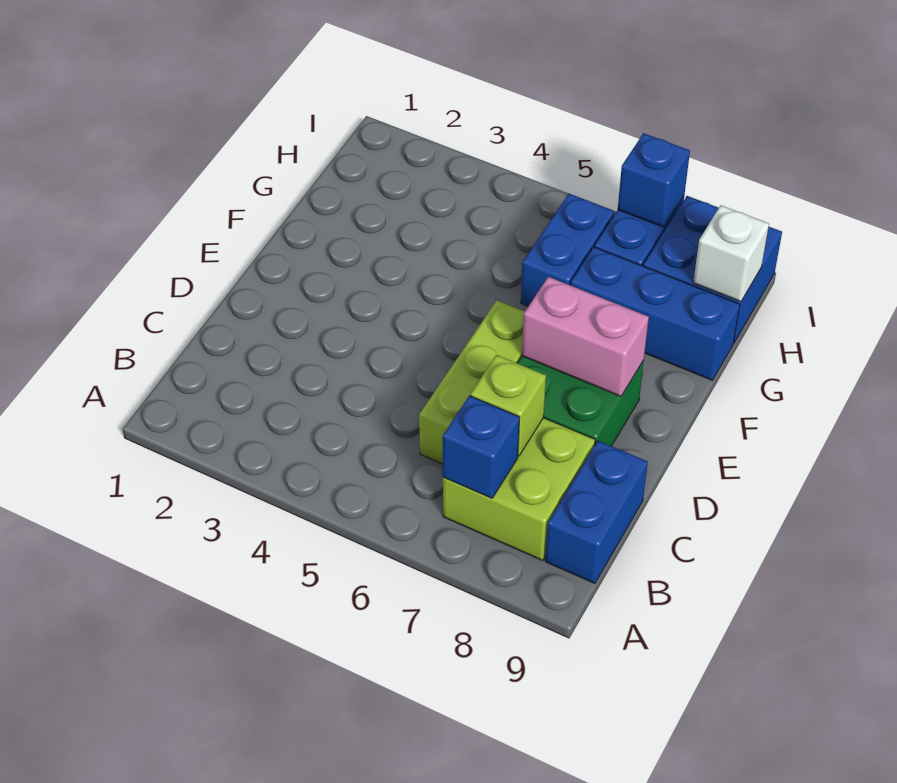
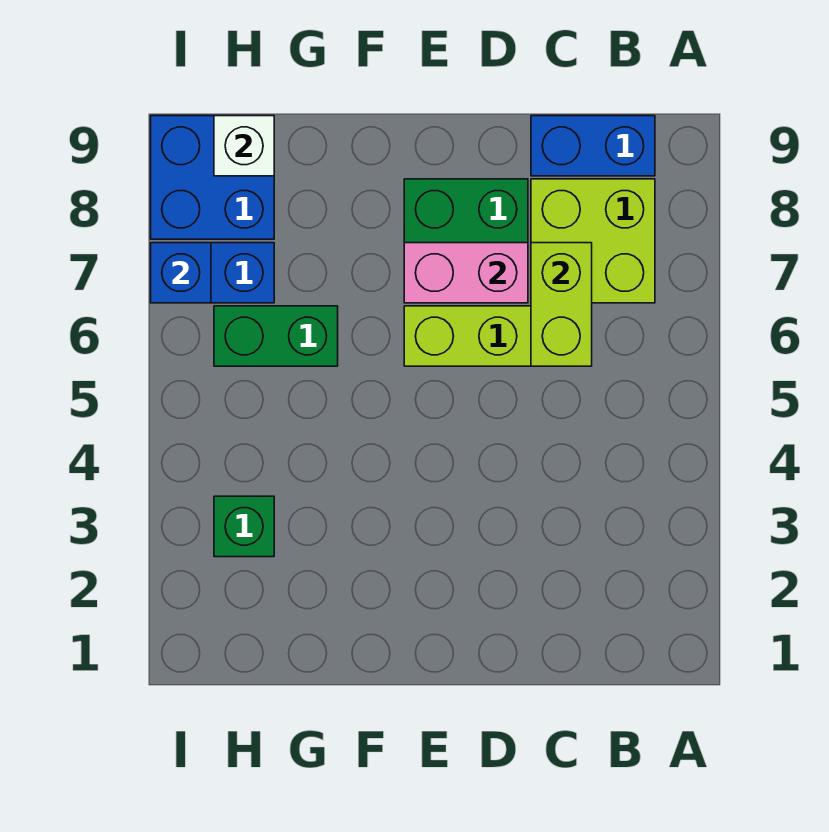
blue brick B7 level 2 -> none
lime brick C7 level 2 -> lime brick C6:C7 level 2
pink brick E7:E8 level 2 -> pink brick D7:E7 level 2
blue brick G6:H6 level 1 -> green brick G6:H6 level 1
blue brick G7:G9 level 1 -> none
none -> green brick H3 level 1

